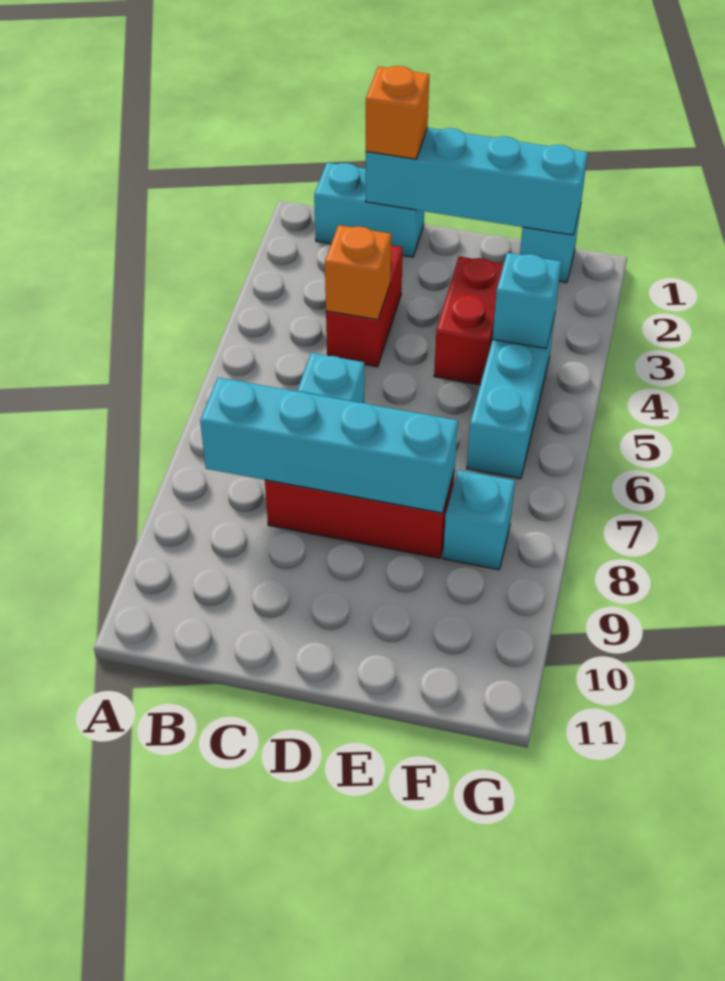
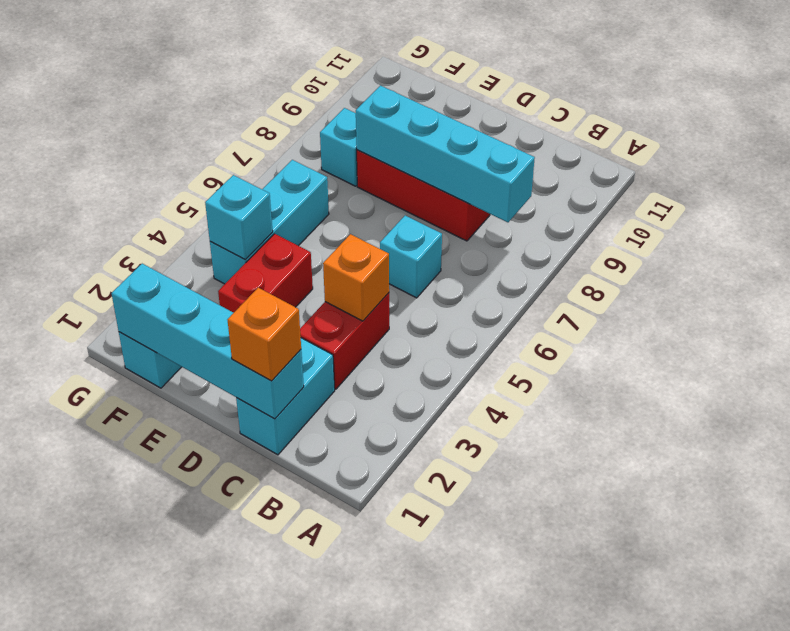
cyan brick B1:C1 level 1 -> cyan brick C1:C2 level 1

